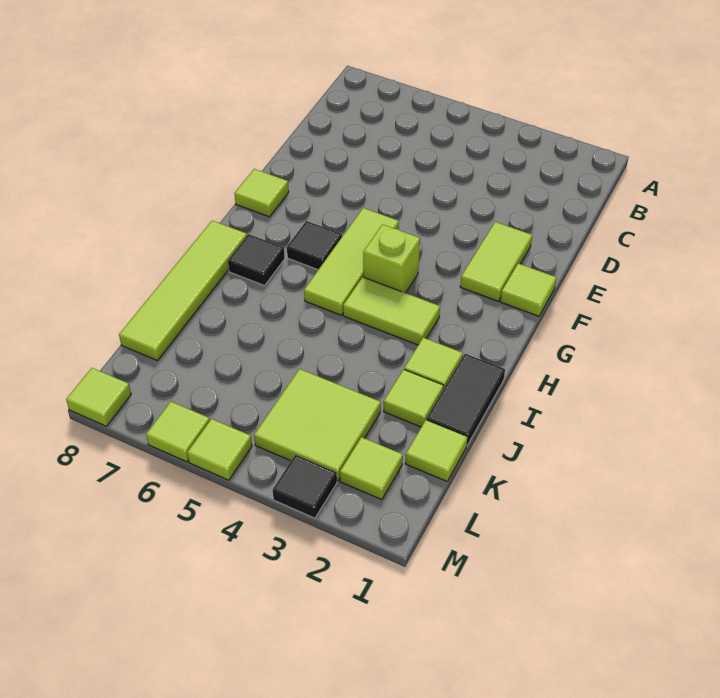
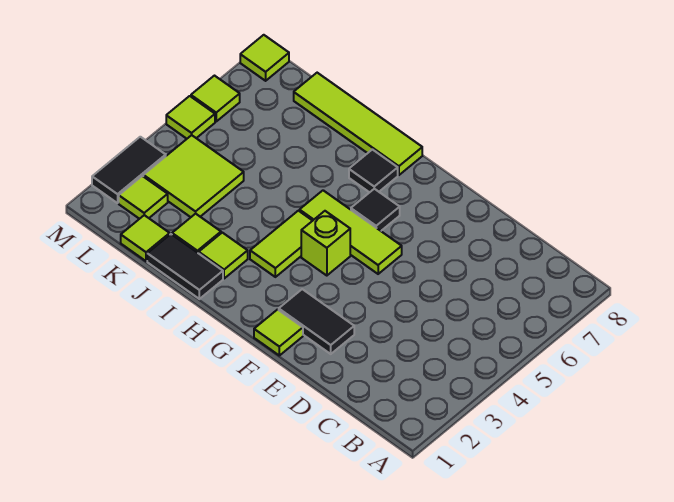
lime tile E2:F2 level 1 -> black tile E2:F2 level 1
lime tile F8 level 1 -> none
black tile M3 level 1 -> black tile M2:M3 level 1

